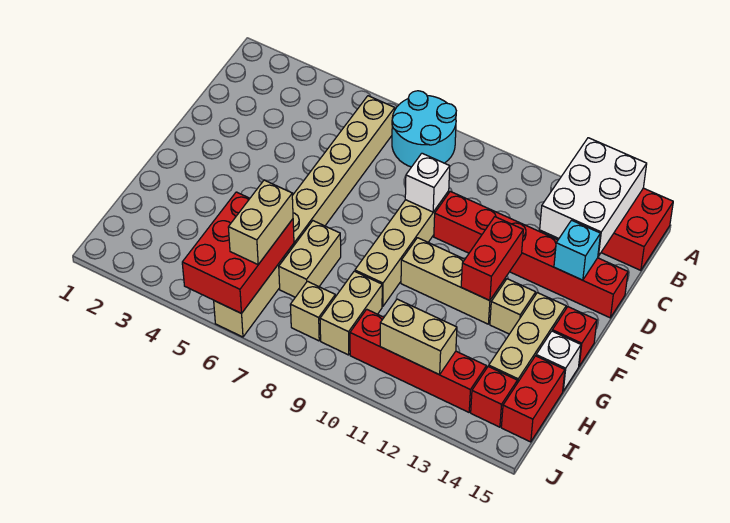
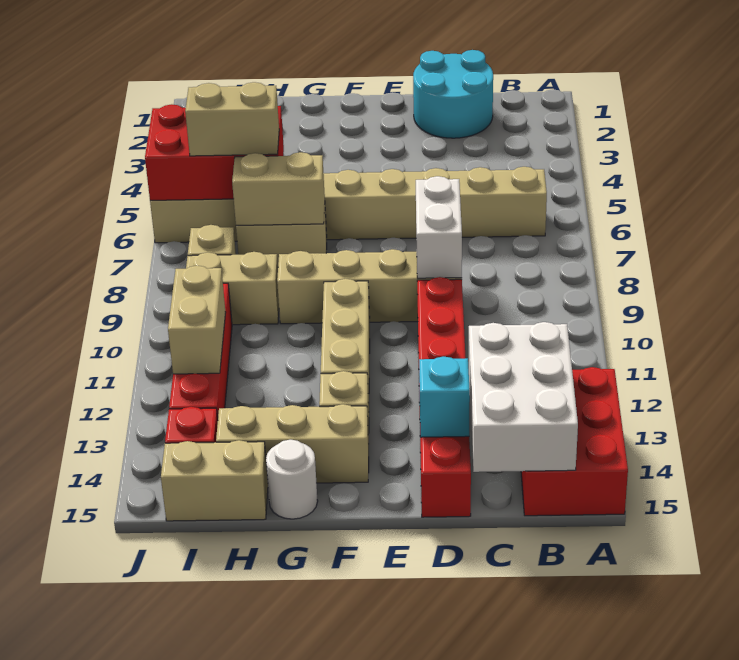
cyan round brick A7:B8 level 1 -> cyan round brick C1:D2 level 1
white brick A13:C14 level 2 -> white brick B13:C15 level 2
white brick D9 level 2 -> white brick D8:D9 level 2
red brick E12:F12 level 2 -> none
red brick F15 level 1 -> none
none -> tan brick G7:H7 level 2
white brick G15 level 1 -> white round brick G15 level 1
red brick H15:I15 level 1 -> tan brick H15:I15 level 1

